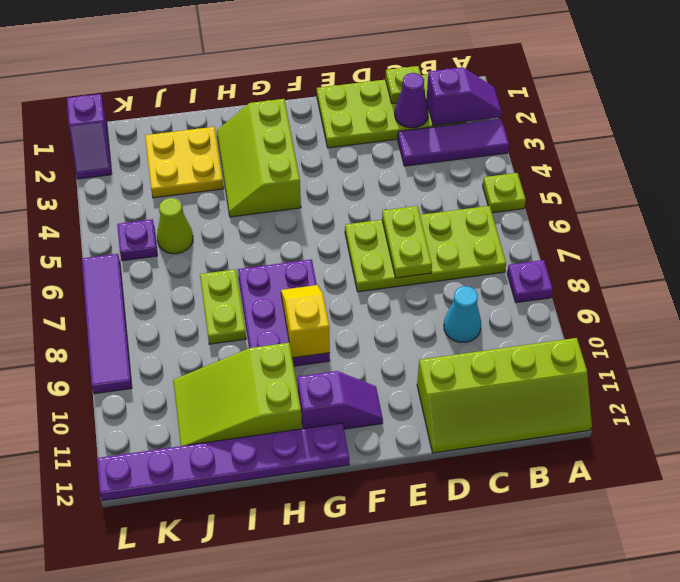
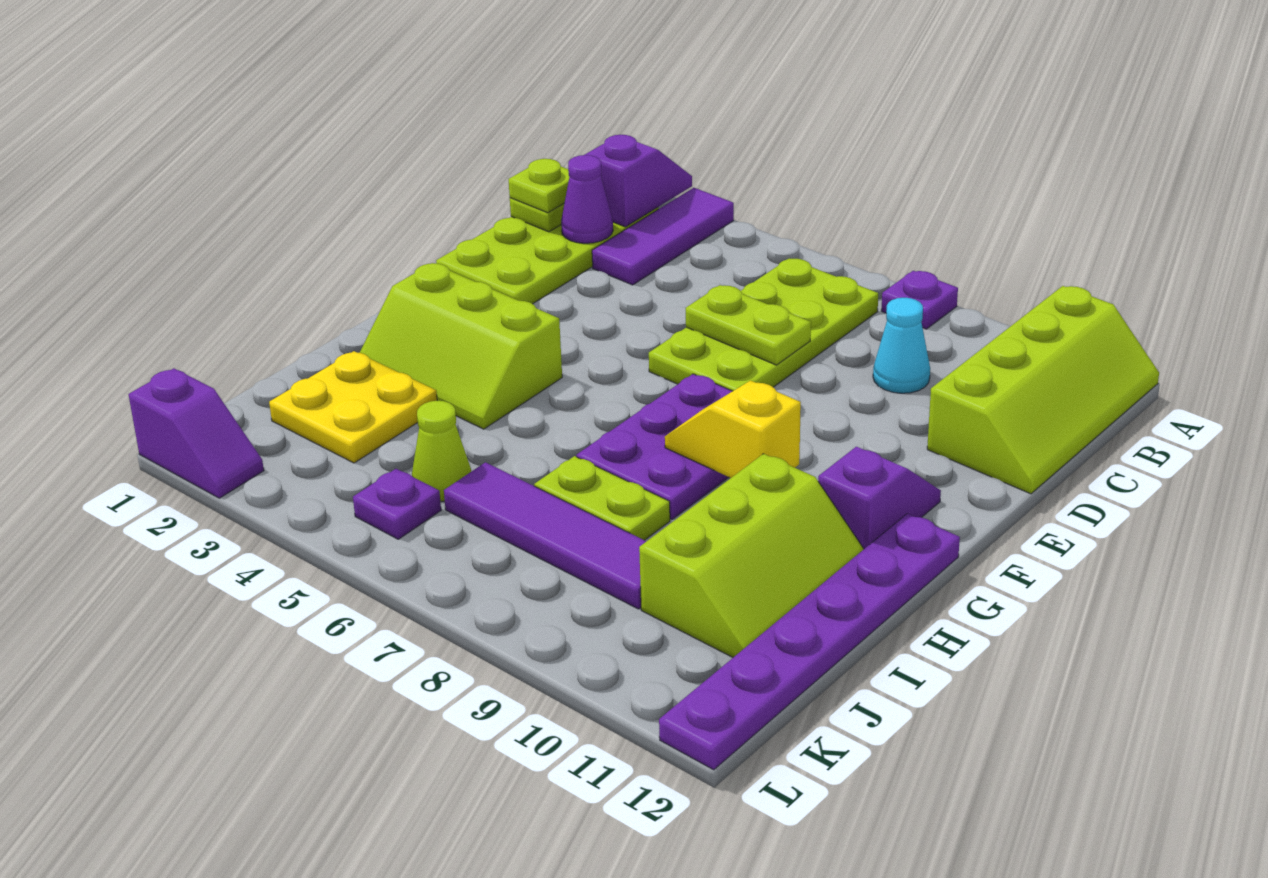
lime plate A5 level 1 -> lime plate C1 level 3
purple plate G7:H9 level 1 -> purple plate F7:H8 level 1
lime slope H10:J11 level 1 top H -> lime slope H10:J11 level 1 top 10
purple tile L6:L9 level 1 -> purple tile J6:J9 level 1

